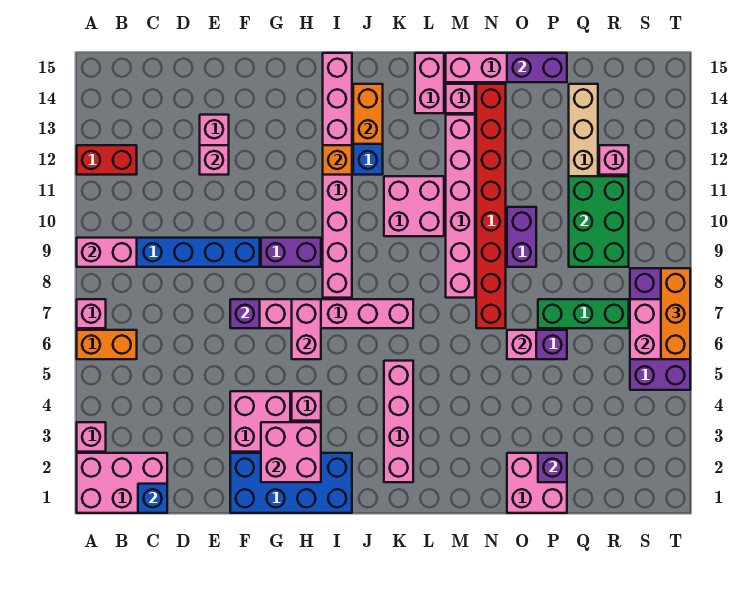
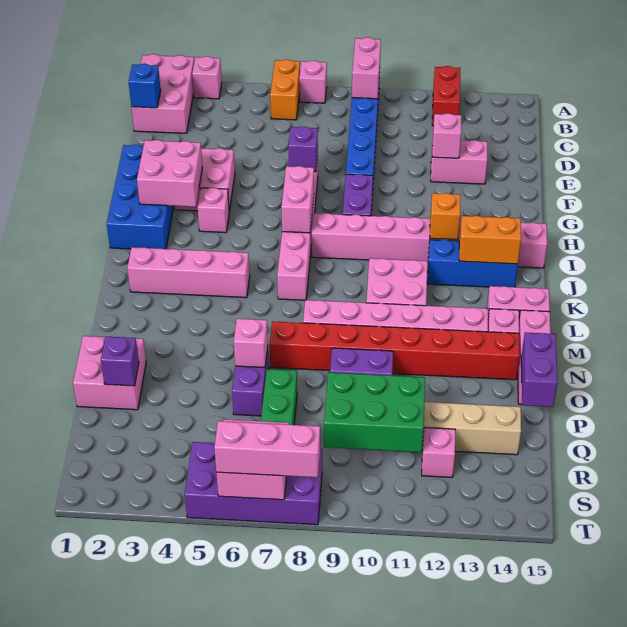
pink brick H6:H7 level 2 -> pink brick H7:I7 level 2
orange brick T6:T8 level 3 -> pink brick T6:T8 level 3

